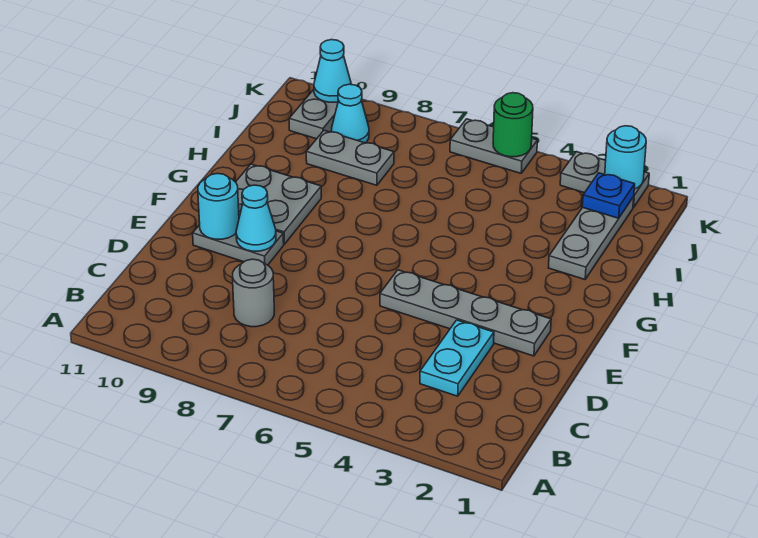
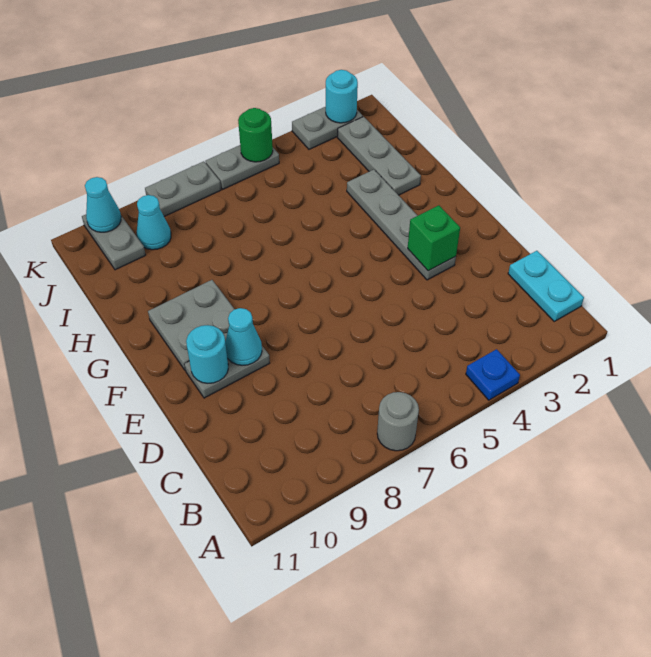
cyan plate C3:D3 level 1 -> cyan plate B1:C1 level 1
grey round brick C8 level 1 -> grey round brick A7 level 1
grey plate E2:E5 level 1 -> grey plate E3:H3 level 1
none -> green brick E3 level 2
grey plate I8:I9 level 1 -> grey plate K7:K8 level 1
blue plate J2 level 2 -> blue plate A4 level 1

